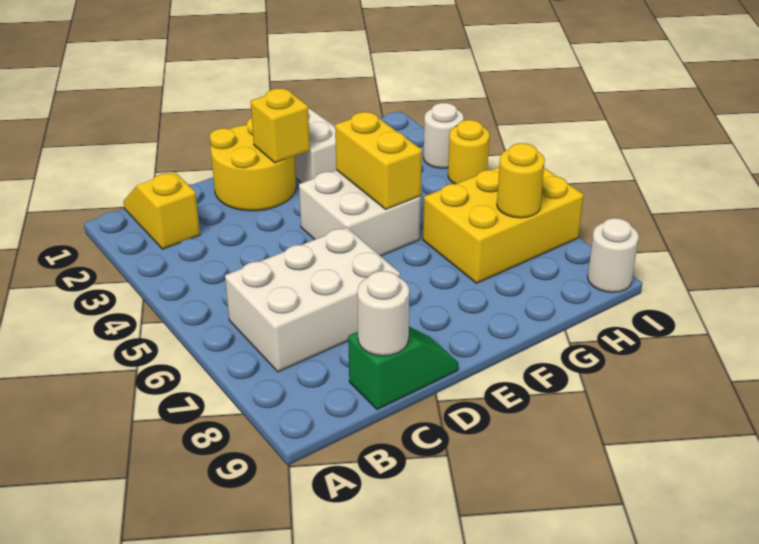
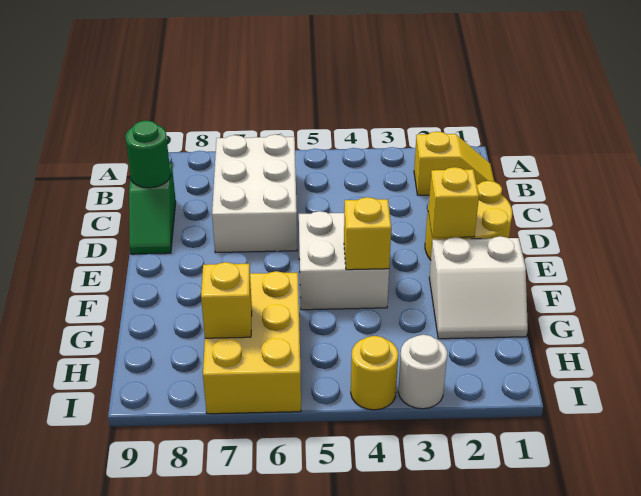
white round brick C9 level 2 -> green round brick C9 level 2
yellow brick F4:F5 level 2 -> yellow brick F4 level 2
yellow round brick H7 level 2 -> yellow brick H7 level 2
white round brick I9 level 1 -> none

